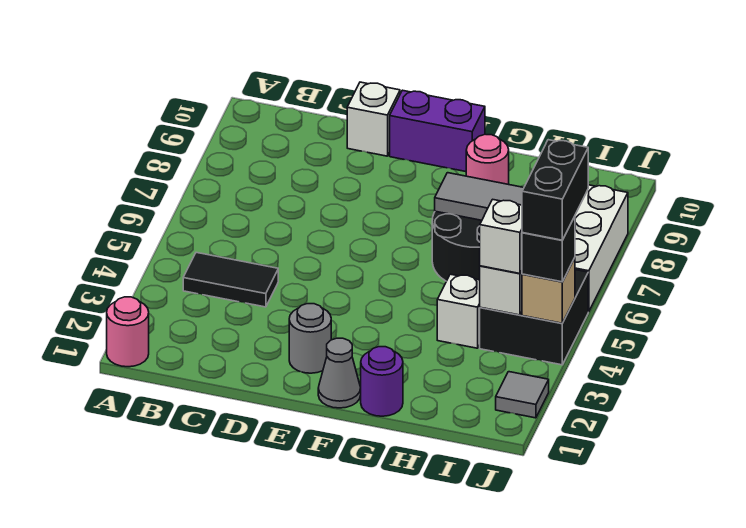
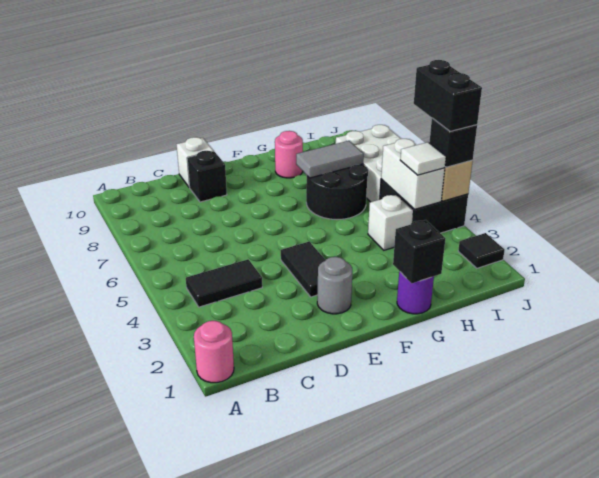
none -> black brick D9 level 1
none -> black tile E3:E4 level 1
purple brick E10:F10 level 1 -> none
grey cone F1 level 1 -> none
none -> black brick G1 level 2
white brick I4 level 3 -> white tile I4 level 3
grey tile J2 level 1 -> black tile J2 level 1

